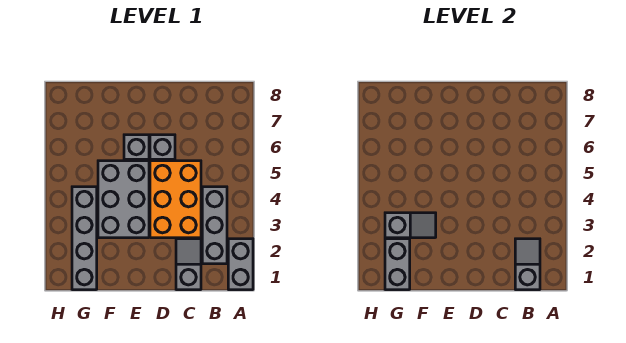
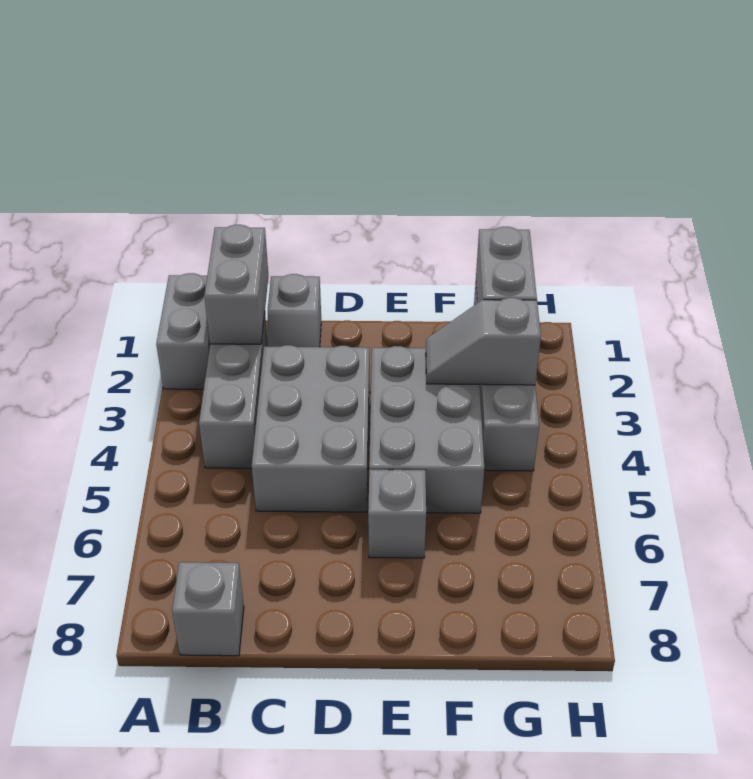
grey slope B1:B2 level 2 top 1 -> grey brick B1:B2 level 2
orange brick C3:D5 level 1 -> grey brick C3:D5 level 1
grey brick D6 level 1 -> grey brick B8 level 1

